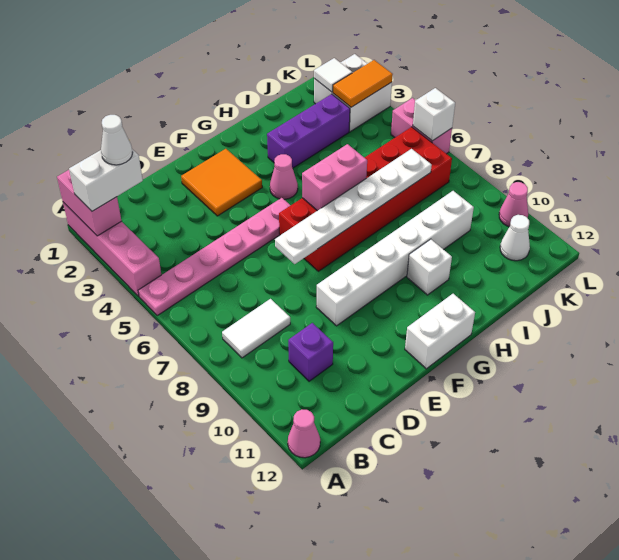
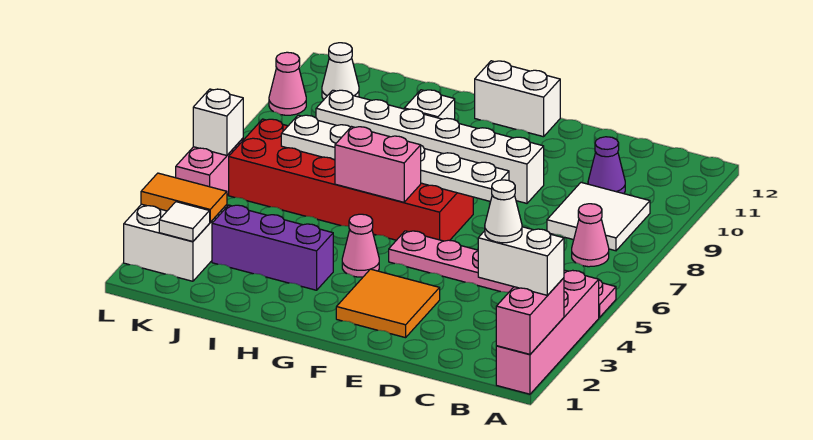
pink cone A12 level 1 -> pink cone B7 level 1
white tile B8:C8 level 1 -> white tile B8:C9 level 1
purple brick C10 level 1 -> purple cone C10 level 1

